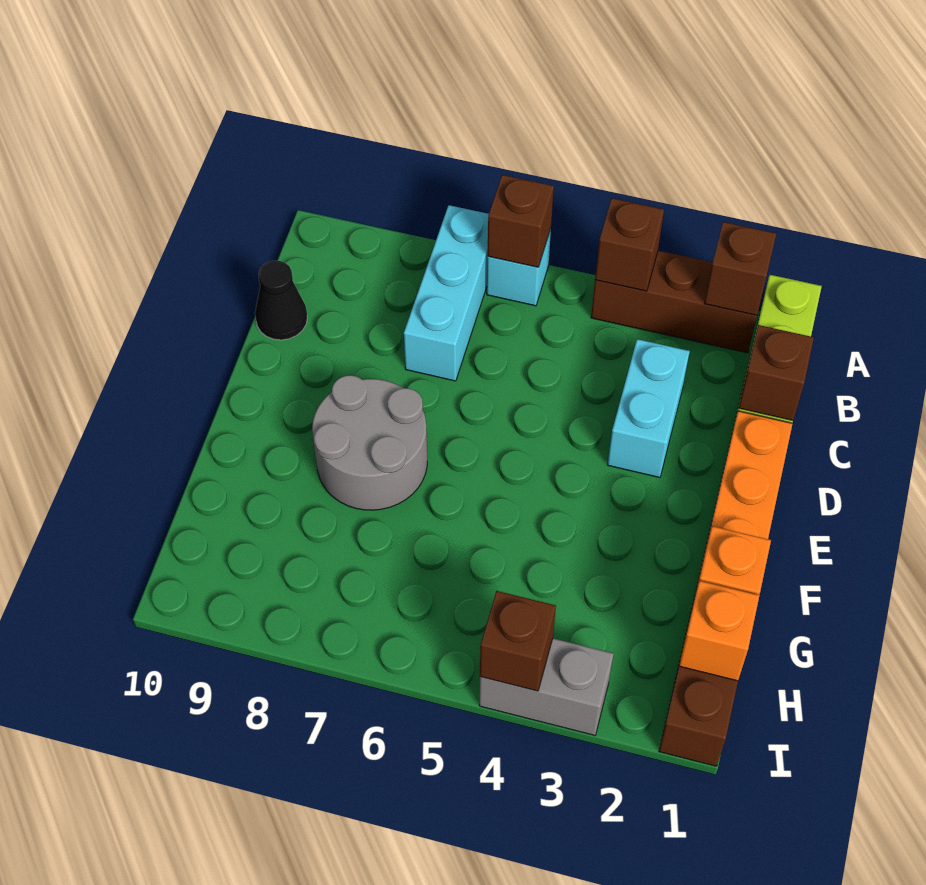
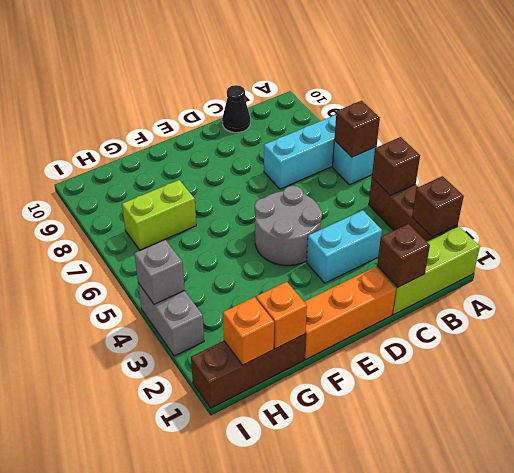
grey round brick E7:F8 level 1 -> grey round brick D4:E5 level 1
none -> lime brick G7:H7 level 1
brown brick I4 level 2 -> grey brick I4 level 2

